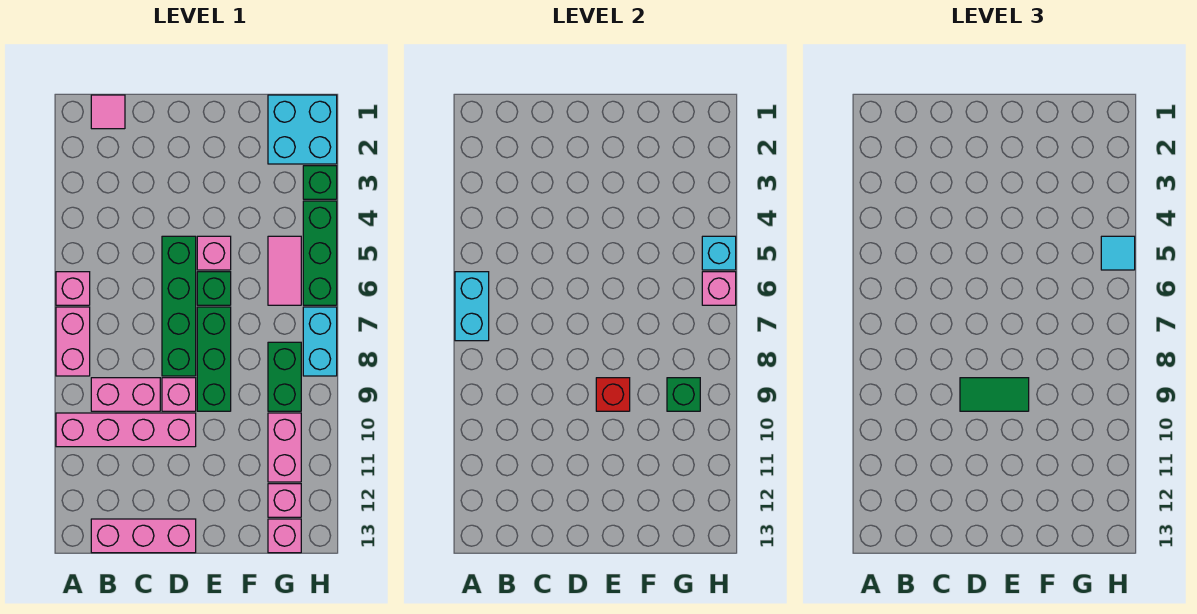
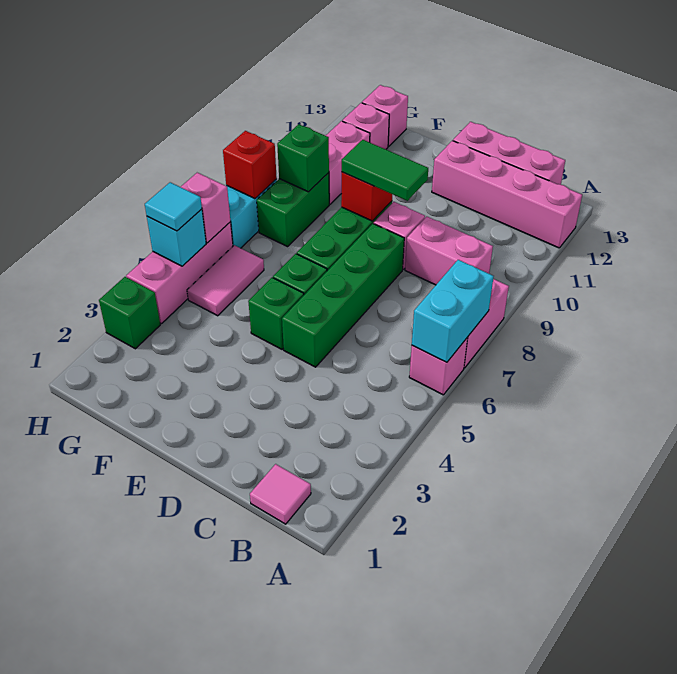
pink brick A10:D10 level 1 -> pink brick A12:D12 level 1
pink brick E5 level 1 -> green brick E5 level 1
cyan brick G1:H2 level 1 -> none
green brick H4:H6 level 1 -> pink brick H4:H6 level 1
none -> red brick H8 level 2

